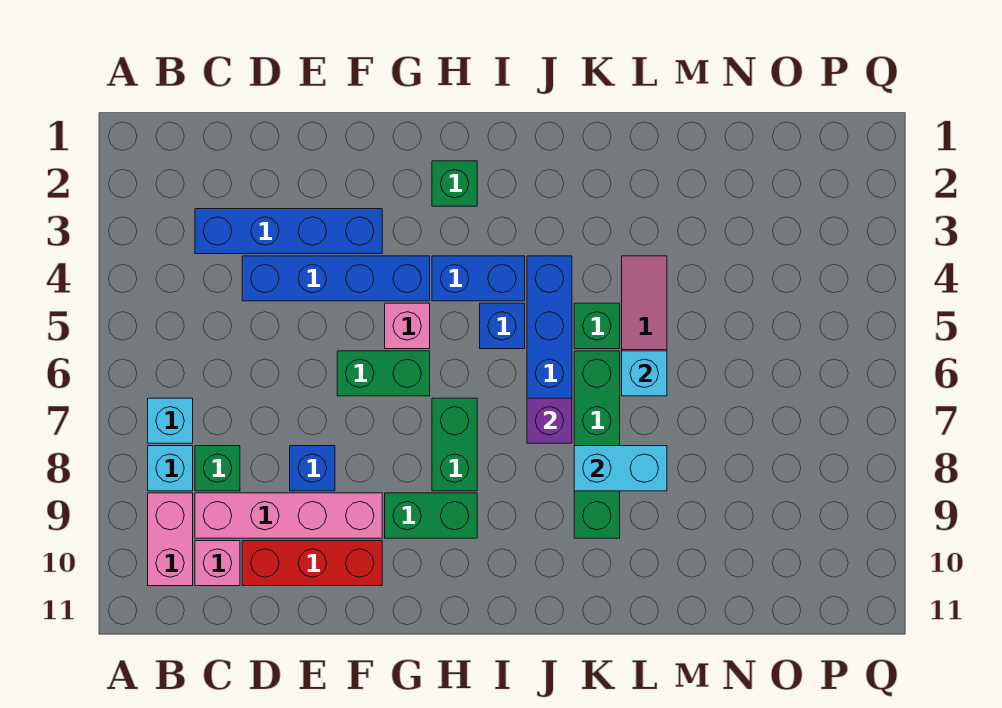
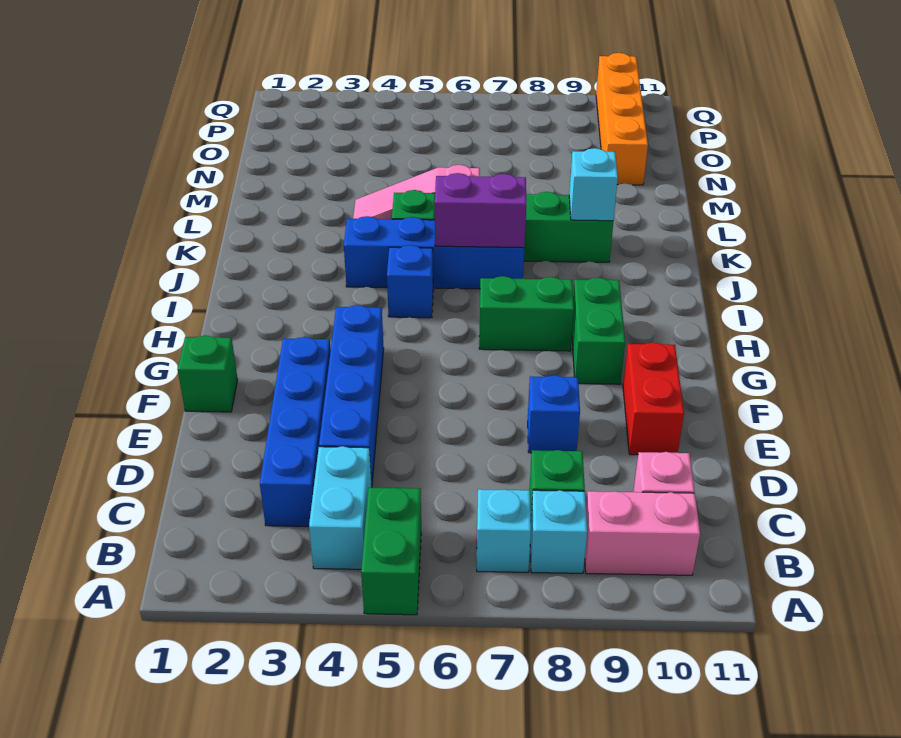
pink brick C9:F9 level 1 -> none
red brick D10:F10 level 1 -> red brick E10:F10 level 1
green brick F6:G6 level 1 -> green brick A5:B5 level 1
pink brick G5 level 1 -> none
green brick H2 level 1 -> green brick F1 level 1
blue brick H4:I4 level 1 -> none
purple brick J7 level 2 -> purple brick J6:J7 level 2
cyan brick K8:L8 level 2 -> cyan brick B4:C4 level 1
cyan brick L6 level 2 -> cyan brick K9 level 2
none -> orange brick N10:Q10 level 1

